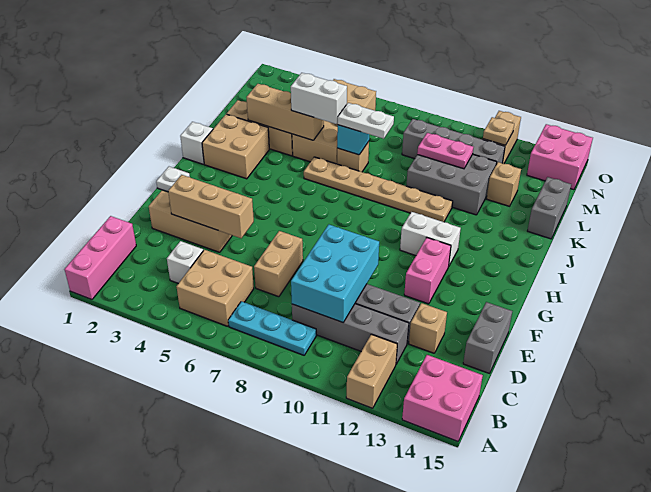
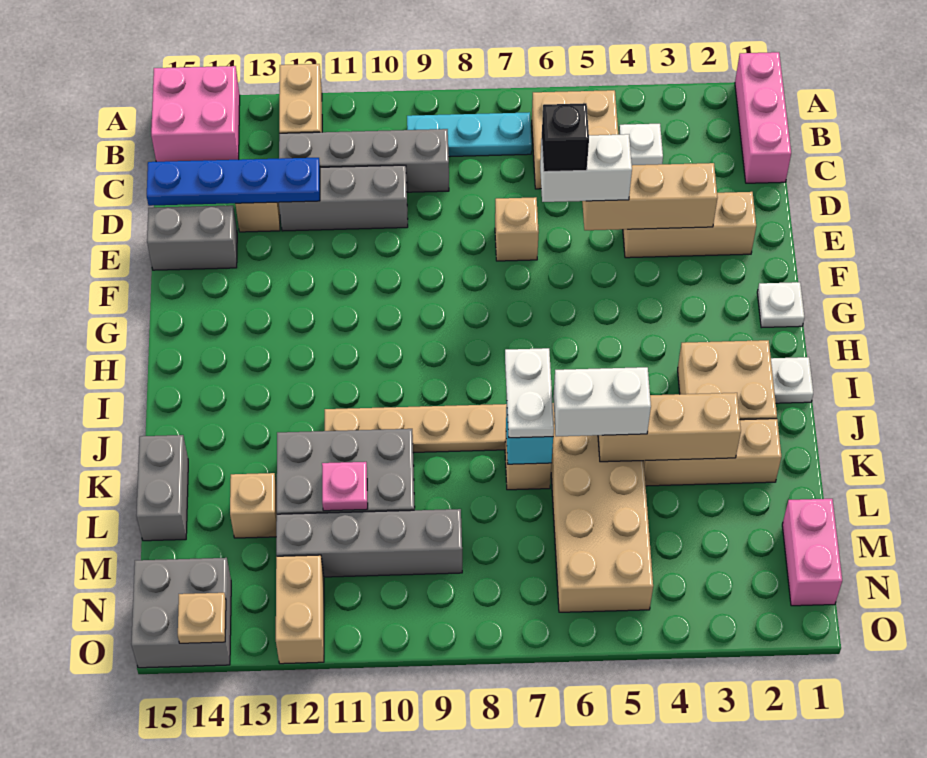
cyan brick C9:E10 level 2 -> none
tan brick D7:E7 level 1 -> tan brick E7 level 1
none -> blue plate D12:D15 level 2
grey brick D15:E15 level 1 -> grey brick E14:E15 level 1
none -> black brick E6 level 4
pink brick F12:G12 level 1 -> pink brick M1:N1 level 1
white brick H11:H12 level 1 -> white brick E5:E6 level 3
white brick I1 level 1 -> white plate I1 level 1
white plate K7:K8 level 3 -> white plate J7:K7 level 3
pink plate L10:L11 level 2 -> pink plate L11 level 2
tan plate N12 level 2 -> tan plate O14 level 2
pink brick N14:O15 level 1 -> grey brick N14:O15 level 1

